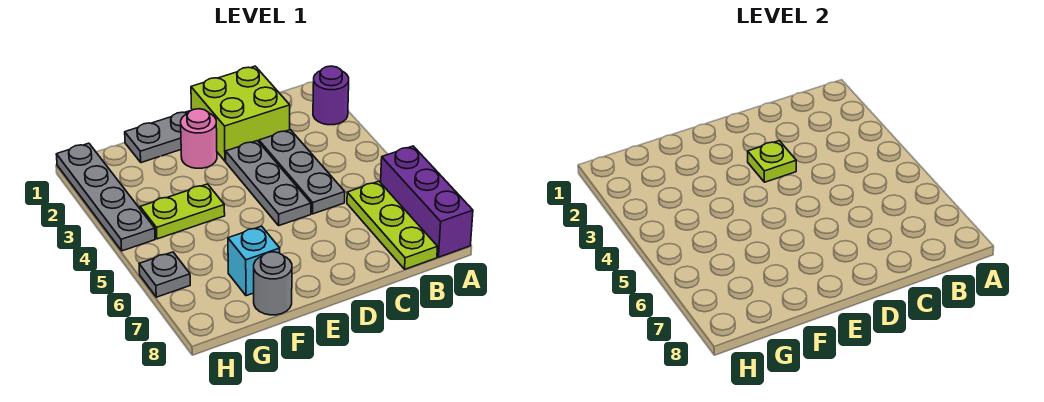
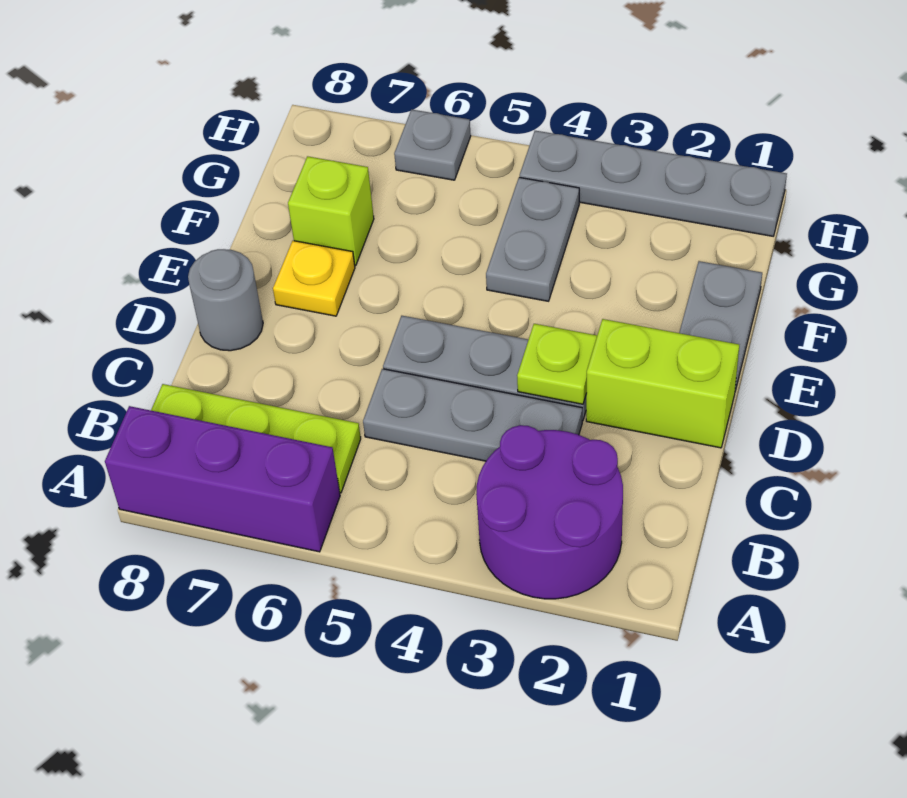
purple round brick A2 level 1 -> purple round brick A2:B3 level 1
lime brick C1:D2 level 1 -> lime brick D1:D2 level 1
pink round brick E2 level 1 -> none
none -> yellow plate E7 level 1
lime plate F4:G4 level 1 -> grey plate F4:G4 level 1
cyan brick F7 level 1 -> lime brick F7 level 1
grey round brick F8 level 1 -> grey round brick D8 level 1

